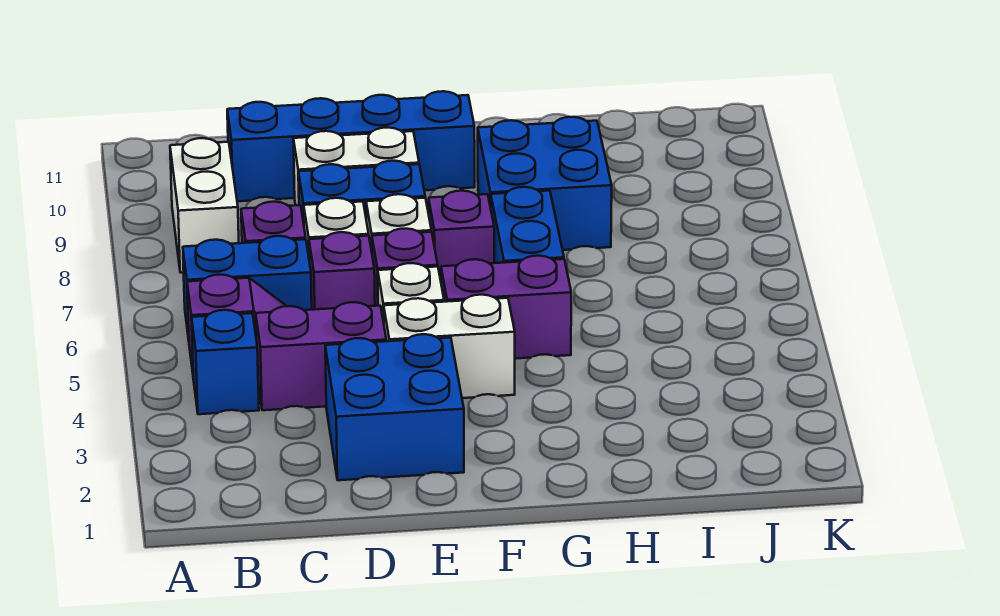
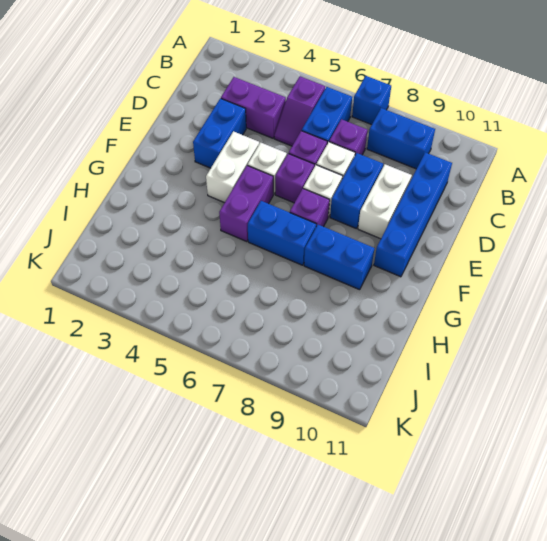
blue brick B4 level 1 -> blue brick A7 level 1
white brick B8:B9 level 1 -> blue brick B8:B9 level 1
purple brick C4:D4 level 1 -> purple brick C3:C4 level 1
blue brick D2:E3 level 1 -> blue brick D3:E3 level 1
blue brick G8:H9 level 1 -> blue brick G8:G9 level 1

